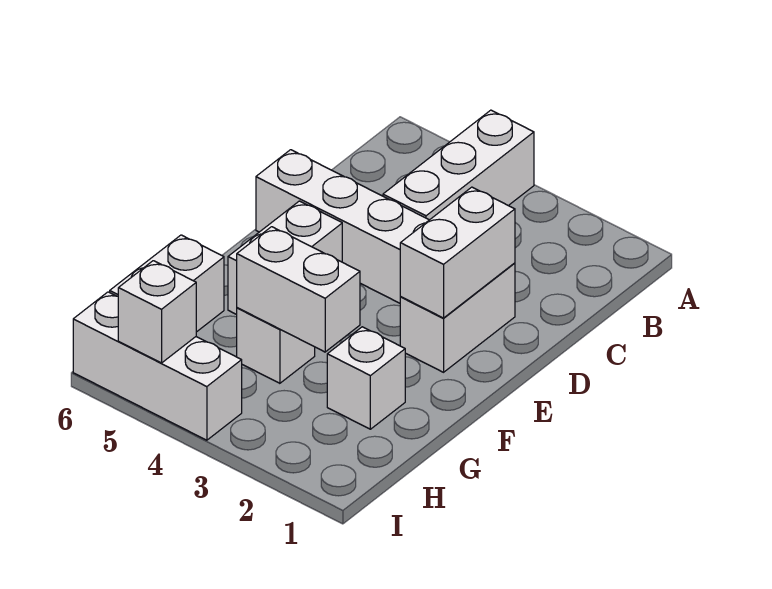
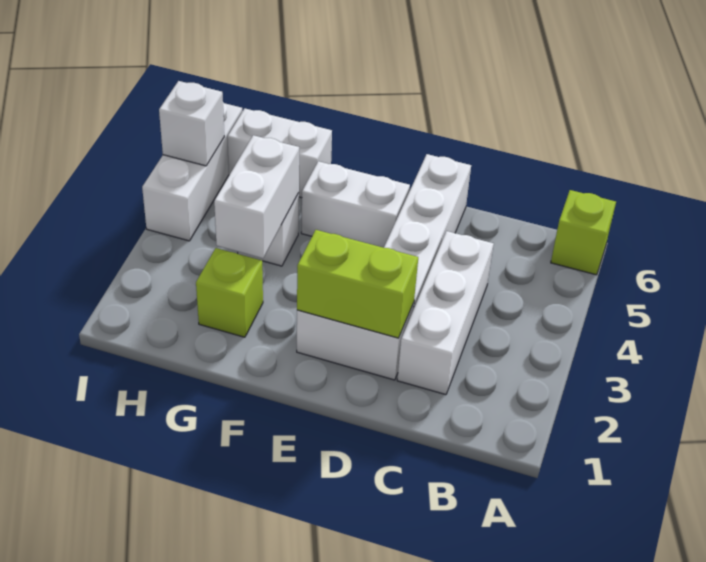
white brick A4:C4 level 1 -> white brick C2:C4 level 1
none -> lime brick A6 level 1
white brick D2:E2 level 2 -> lime brick D2:E2 level 2
white brick G2 level 1 -> lime brick G2 level 1

